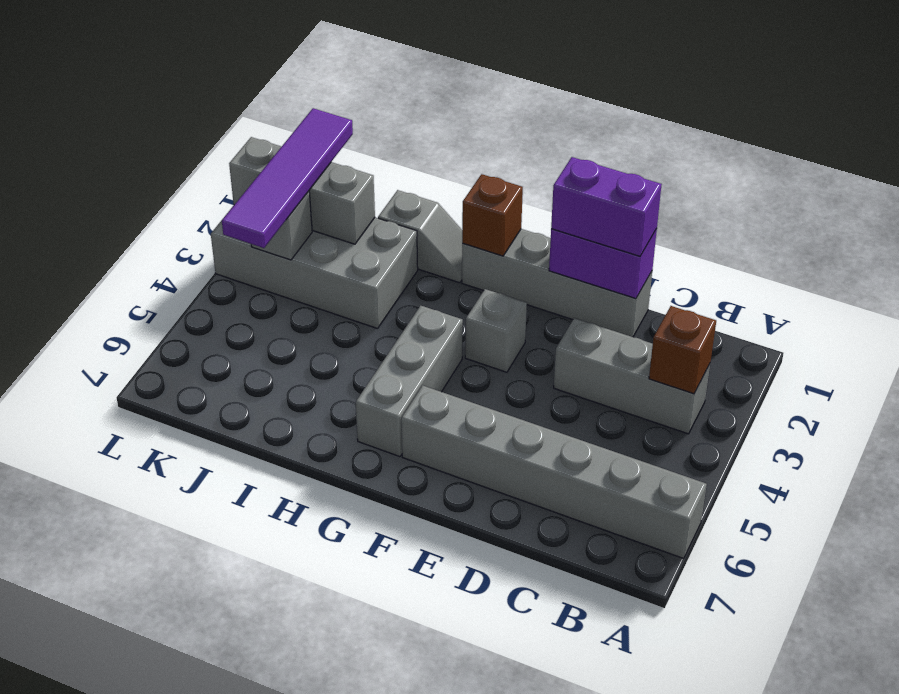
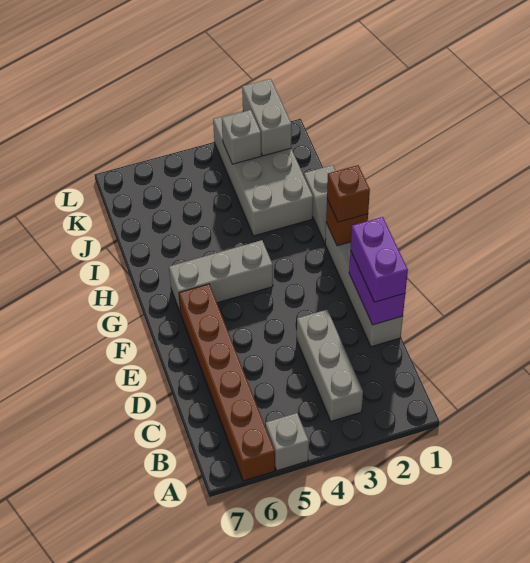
grey brick A6:F6 level 1 -> brown brick A6:F6 level 1
brown brick B3 level 2 -> brown brick G1 level 3
grey brick F3 level 1 -> grey brick A5 level 1
grey brick J2:L2 level 2 -> grey brick K2:L2 level 2
purple tile K1:K4 level 3 -> none

